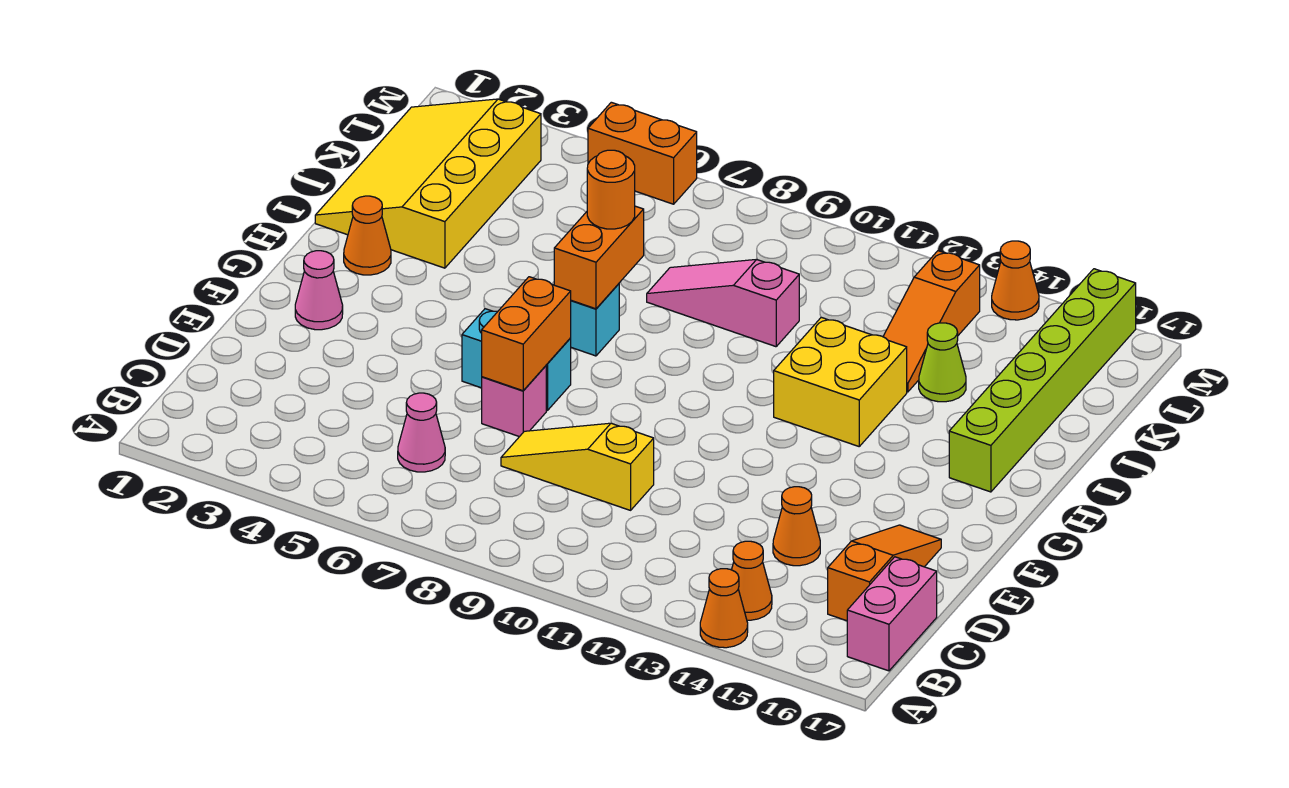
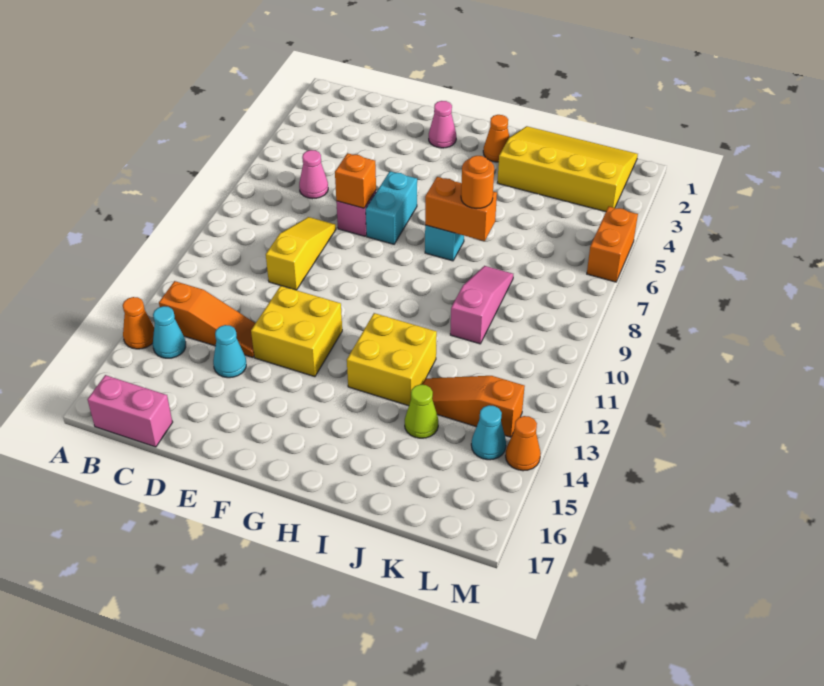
orange cone B14 level 1 -> cyan cone B14 level 1
orange slope C16:E16 level 1 top C -> orange slope B13:D13 level 1 top B
orange cone D14 level 1 -> cyan cone D14 level 1
orange brick E7:F7 level 2 -> orange brick E7 level 2
none -> yellow brick E12:F13 level 1
lime brick H16:M16 level 1 -> none
none -> cyan cone L14 level 1

